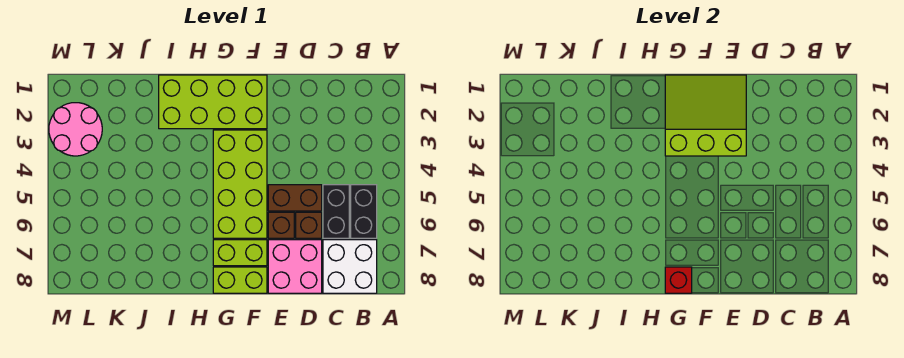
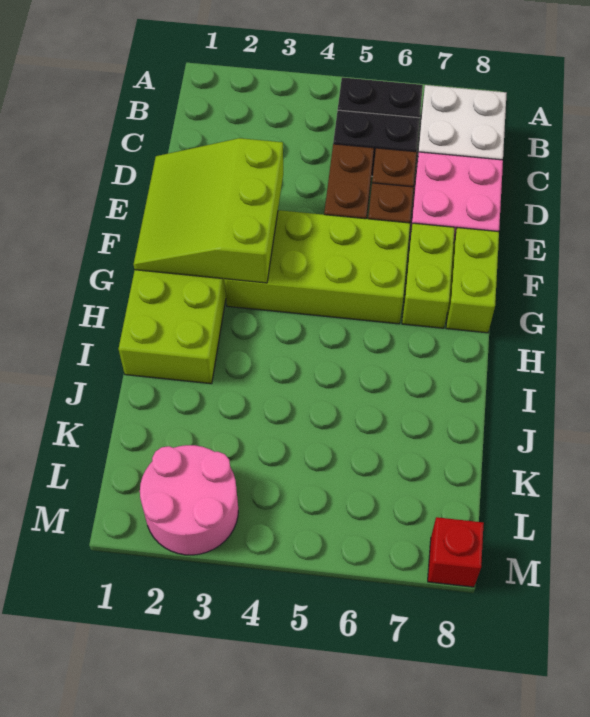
red brick G8 level 2 -> red brick M8 level 1

